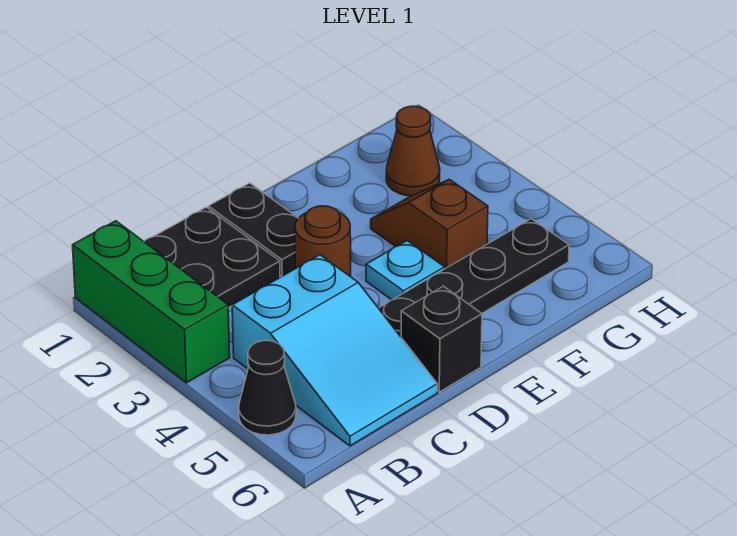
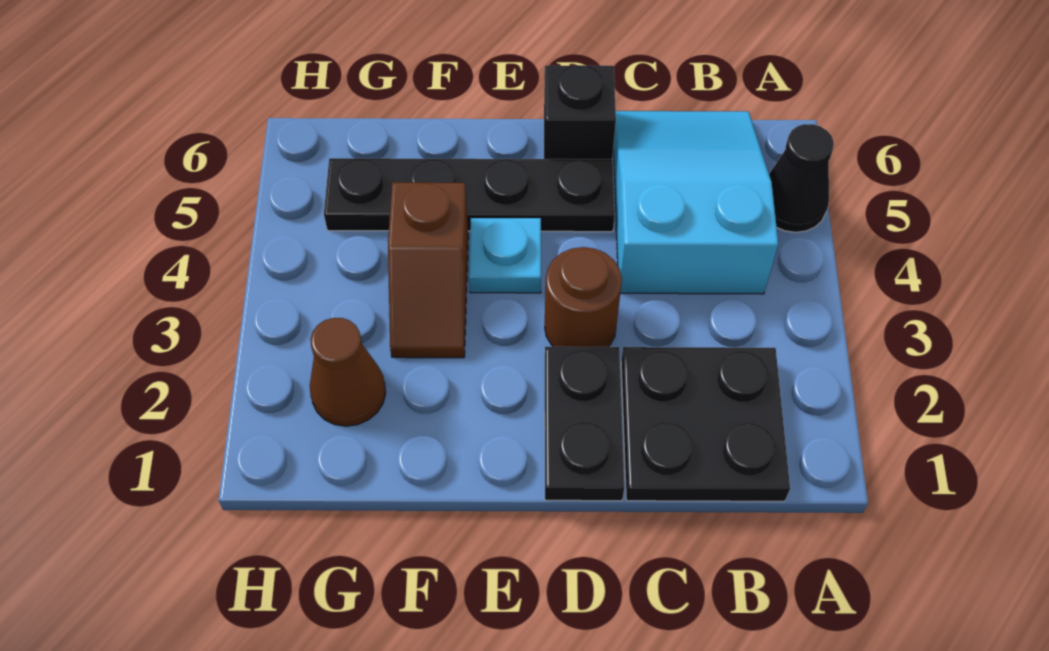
green brick A1:A3 level 1 -> none

